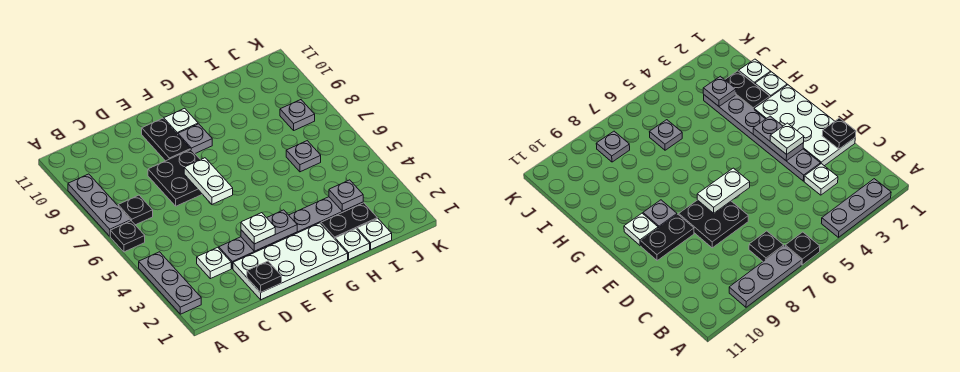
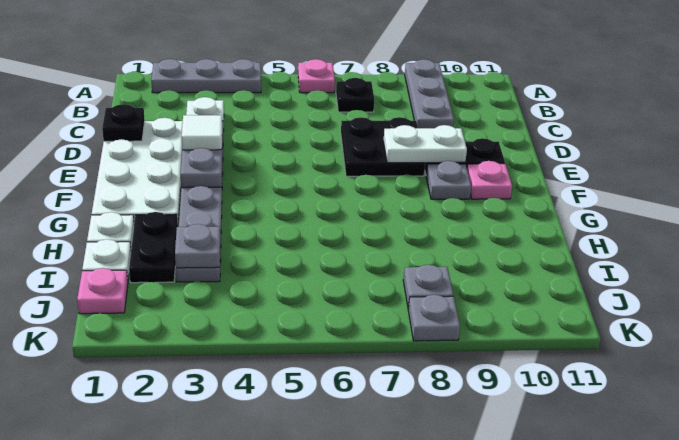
black plate A6 level 1 -> pink plate A6 level 1
grey plate A7:A9 level 1 -> grey plate A9:C9 level 1
white plate E3 level 3 -> white tile E3 level 3
white plate E6:E7 level 2 -> white plate E8:E9 level 2
white plate F10 level 1 -> pink plate F10 level 1
grey plate I6 level 1 -> grey plate K8 level 1
none -> pink plate J1 level 1

